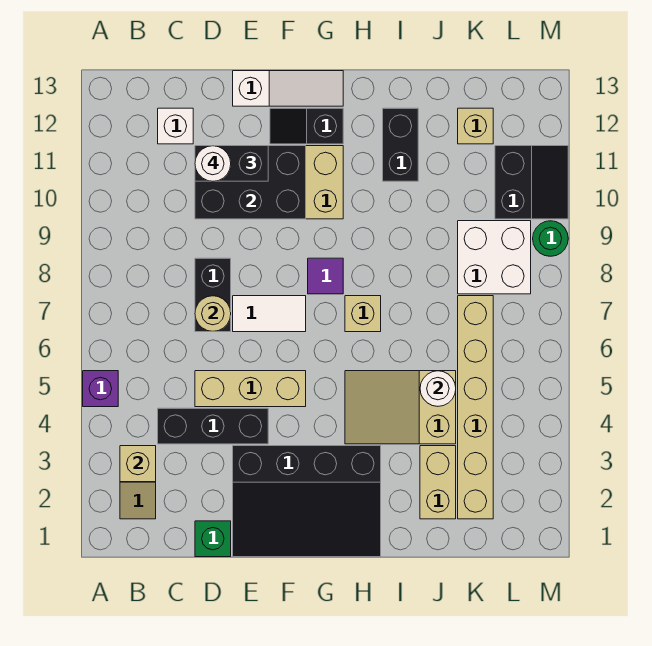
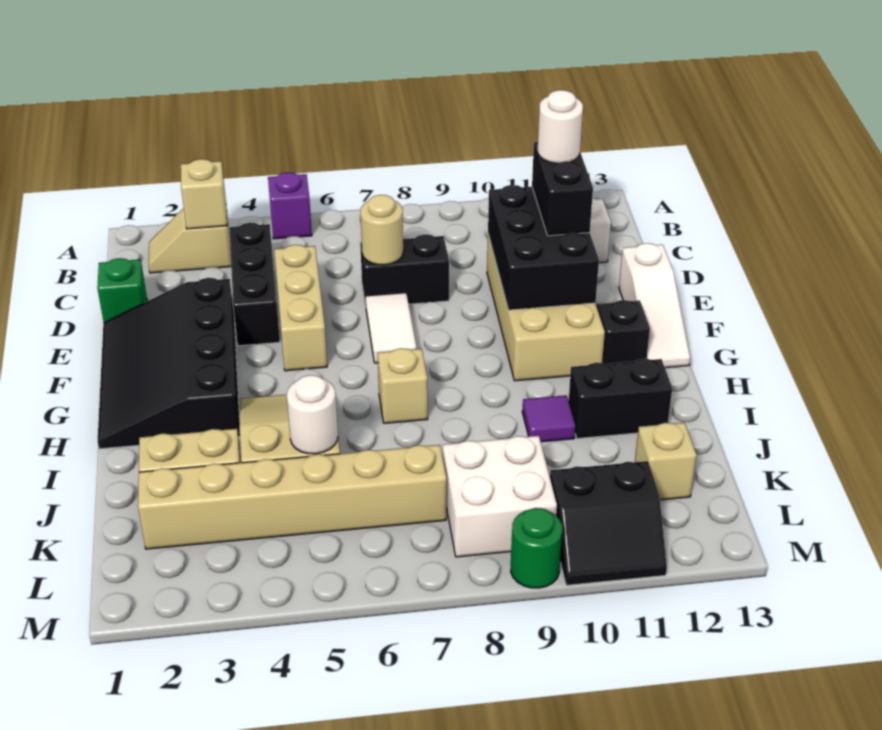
purple tile G8 level 1 -> purple tile I10 level 1

